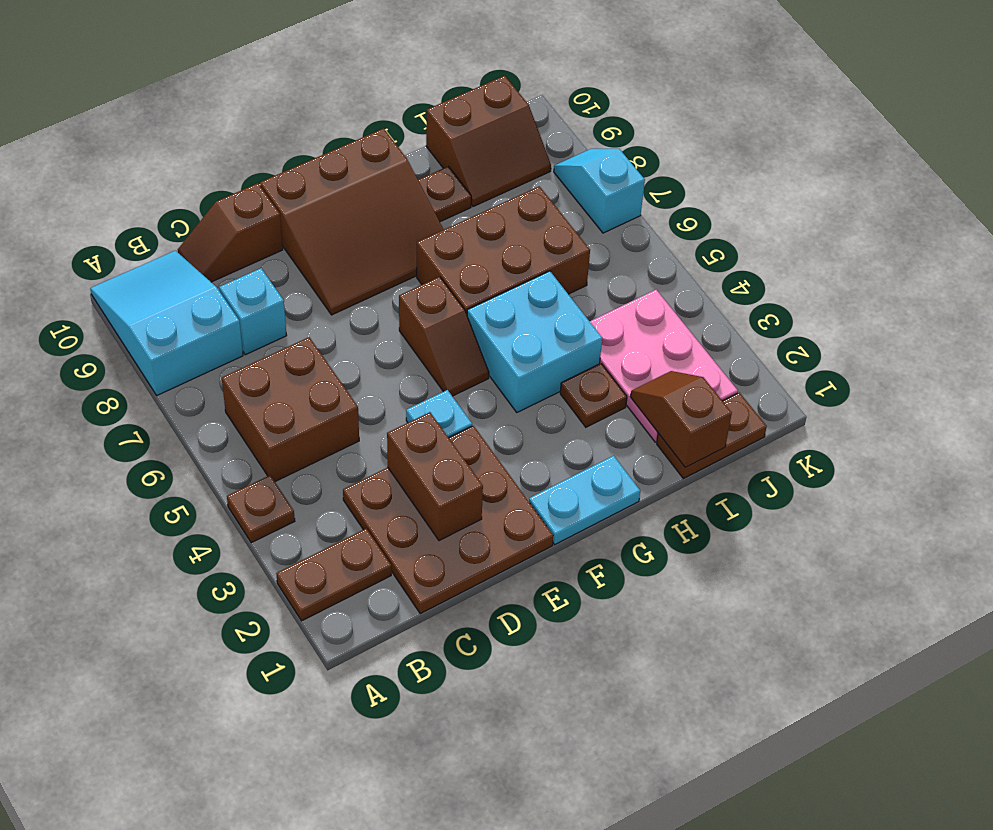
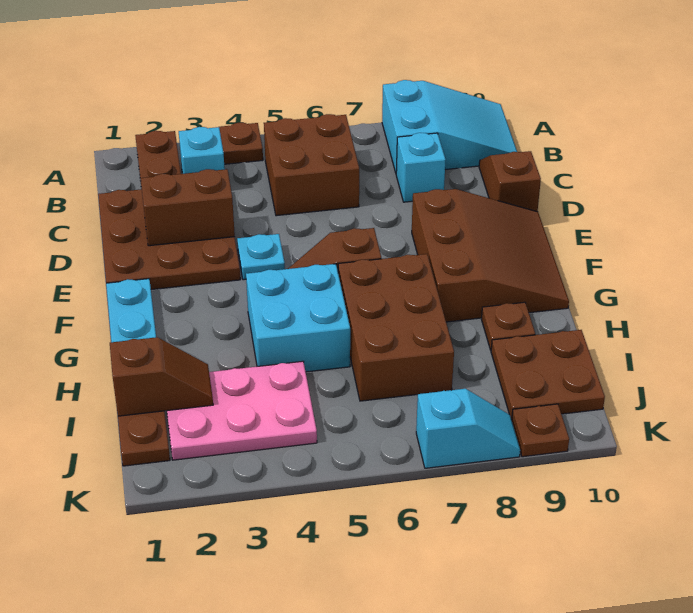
none -> cyan brick B3 level 1
brown slope E8:G10 level 1 top 10 -> brown slope E8:G10 level 1 top 8
brown plate H3 level 1 -> brown plate K9 level 1
brown slope I9:J10 level 1 top 10 -> brown plate I9:J10 level 1

